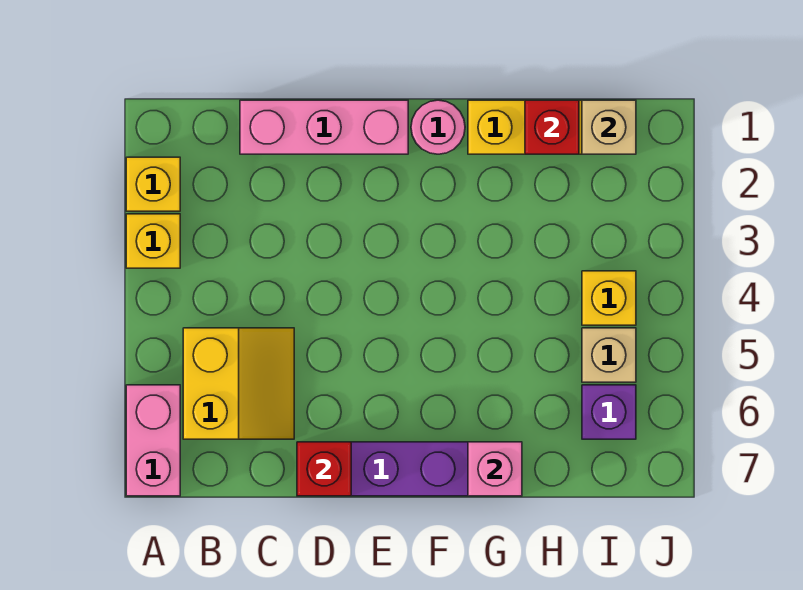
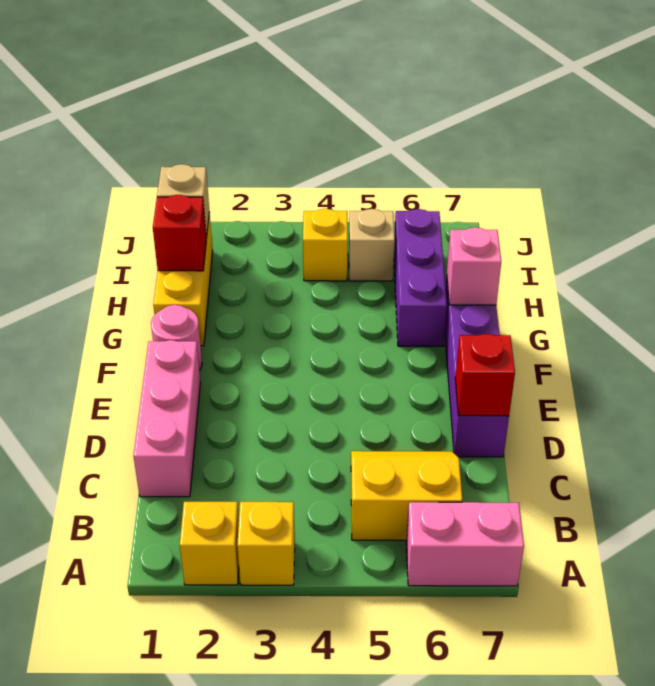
purple brick I6 level 1 -> purple brick G6:I6 level 1

